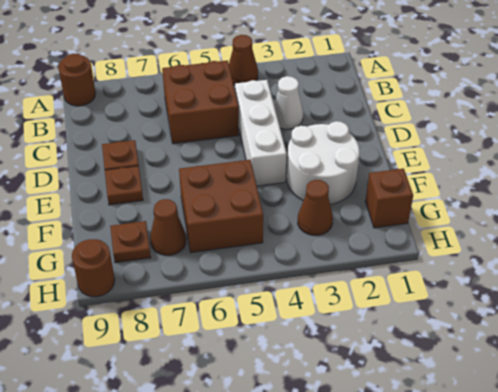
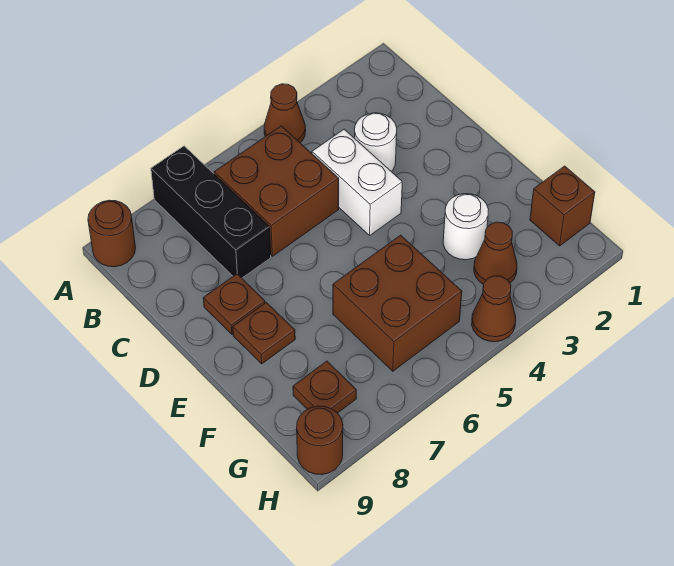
none -> black brick A7:C7 level 1
white cone C3 level 1 -> white round brick C3 level 1
white brick C4:E4 level 1 -> white brick C4:D4 level 1
white round brick E2:F3 level 1 -> white round brick F3 level 1
brown cone G7 level 1 -> brown cone H4 level 1

